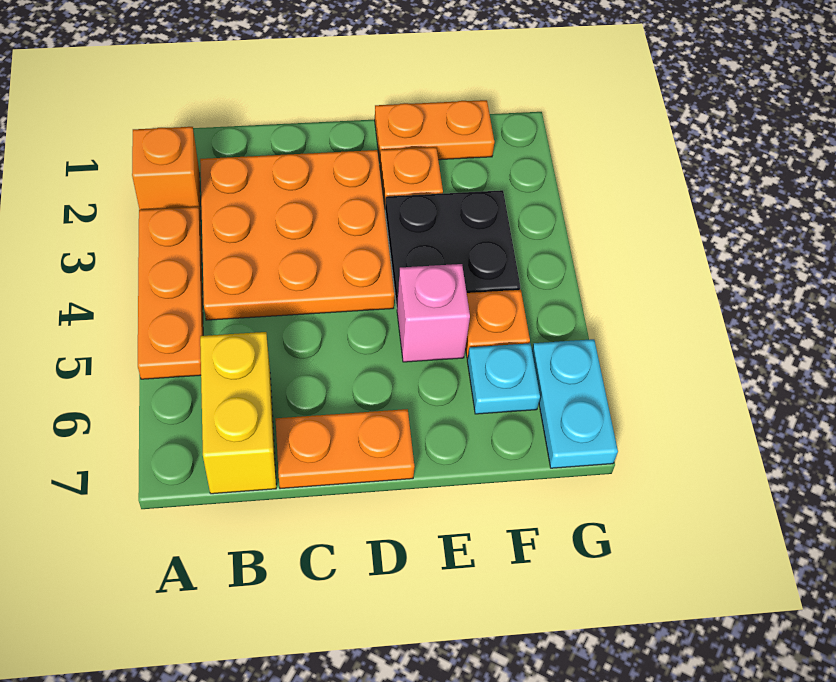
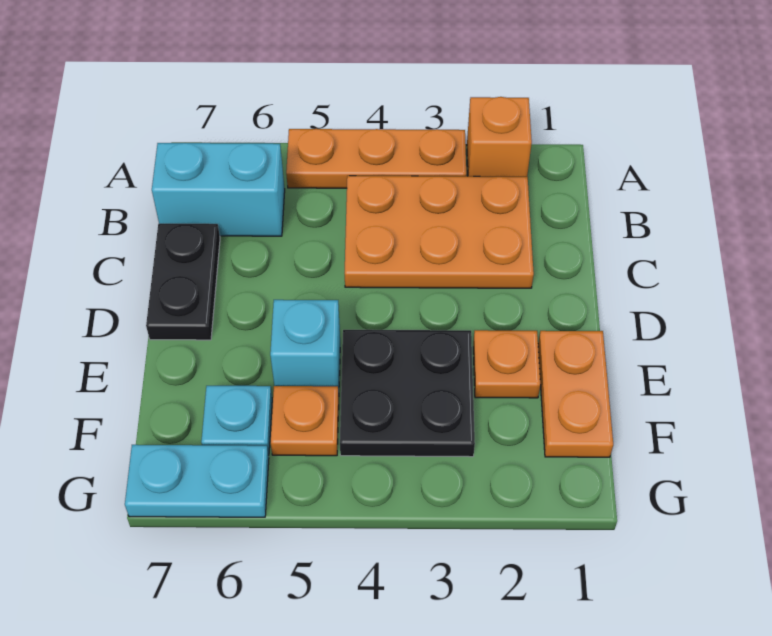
orange plate B2:D4 level 1 -> orange plate B2:C4 level 1
yellow brick B6:B7 level 1 -> cyan brick B6:B7 level 1
orange plate C7:D7 level 1 -> black plate C7:D7 level 1
pink brick E5 level 1 -> cyan brick E5 level 1

